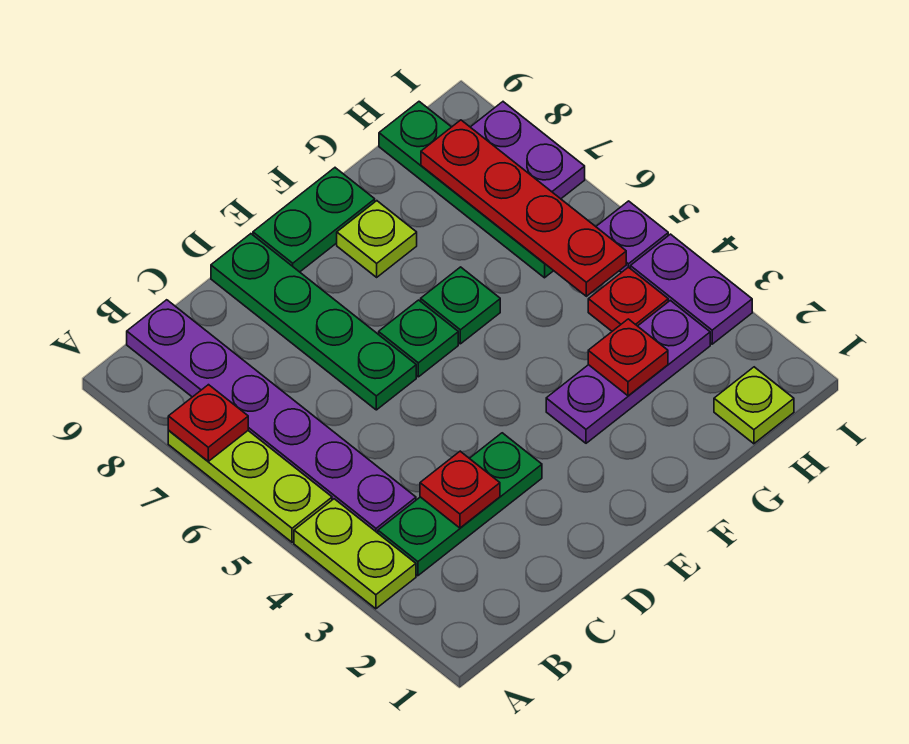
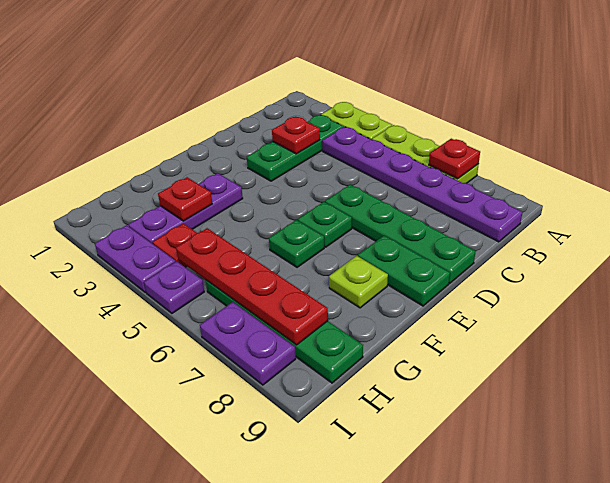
green plate E9:F9 level 1 -> green plate E8:E9 level 1
lime plate H1 level 1 -> none

